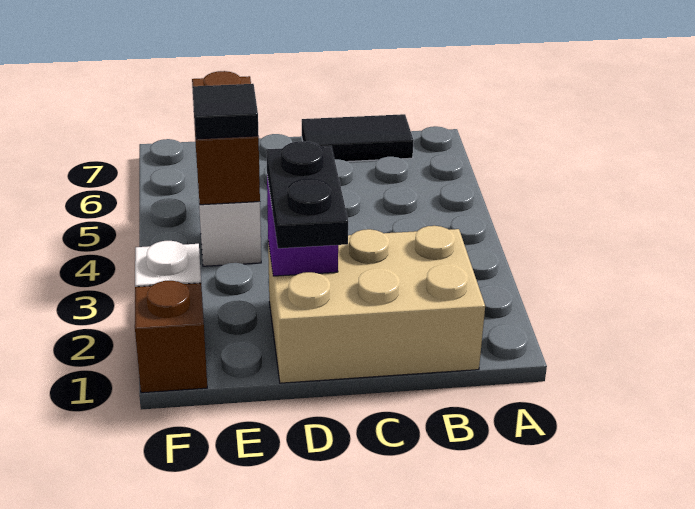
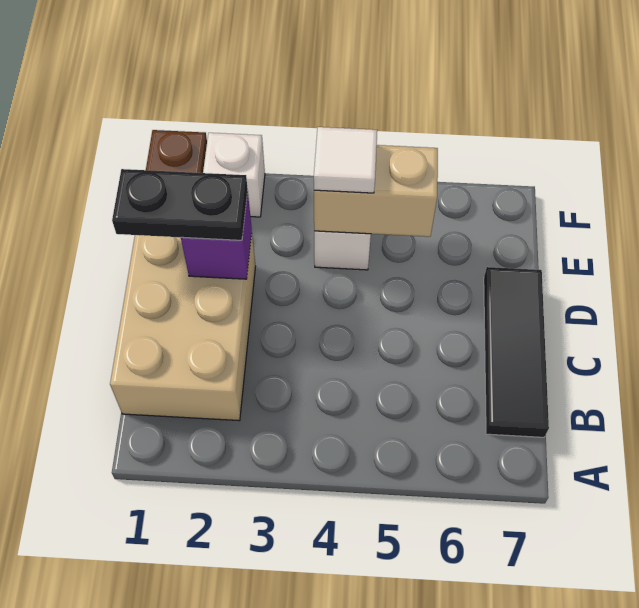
black tile B7:C7 level 1 -> black tile B7:D7 level 1
brown brick E4:E5 level 2 -> tan brick E4:E5 level 2
black tile E4 level 3 -> white tile E4 level 3

